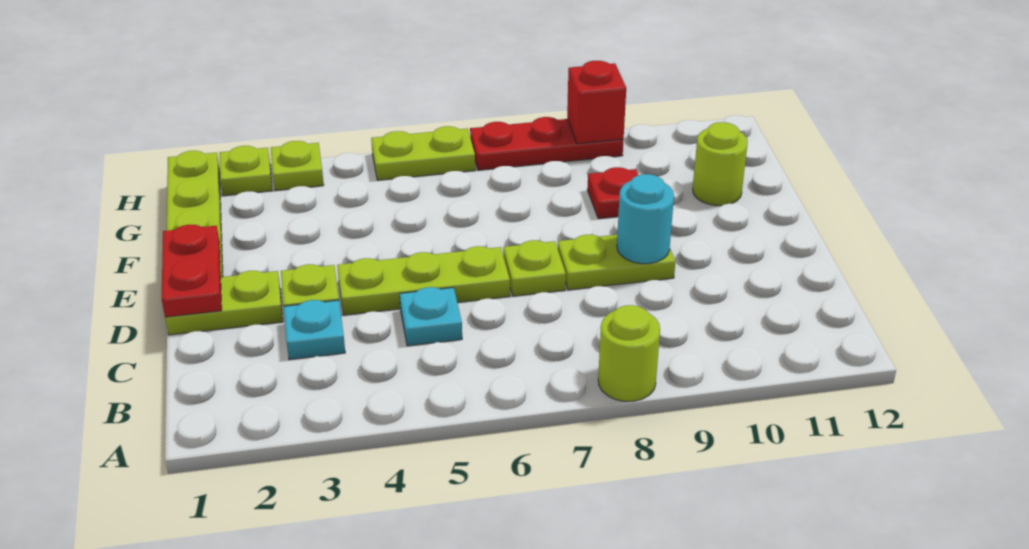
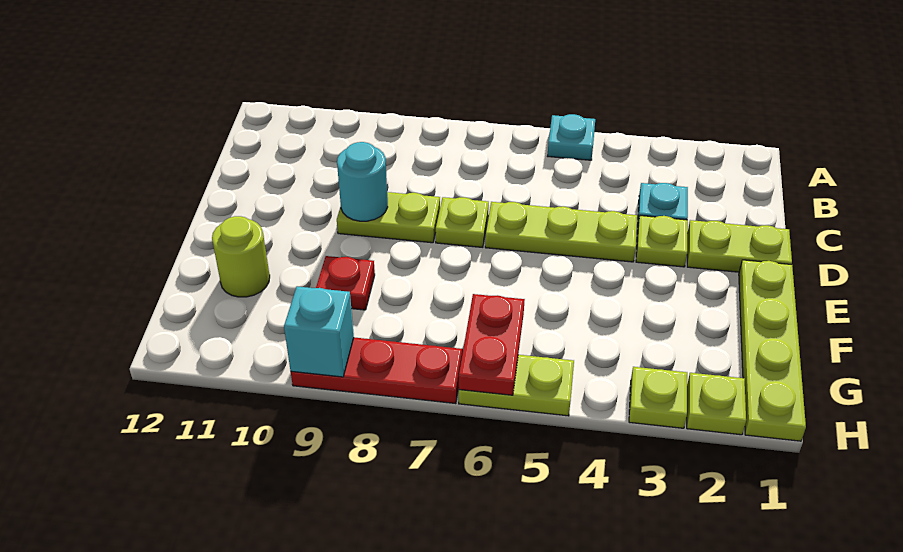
lime round brick A8 level 1 -> none
cyan plate C5 level 1 -> cyan plate A5 level 1
red plate D1:E1 level 2 -> red plate G6:H6 level 2
red brick H9 level 2 -> cyan brick H9 level 2

